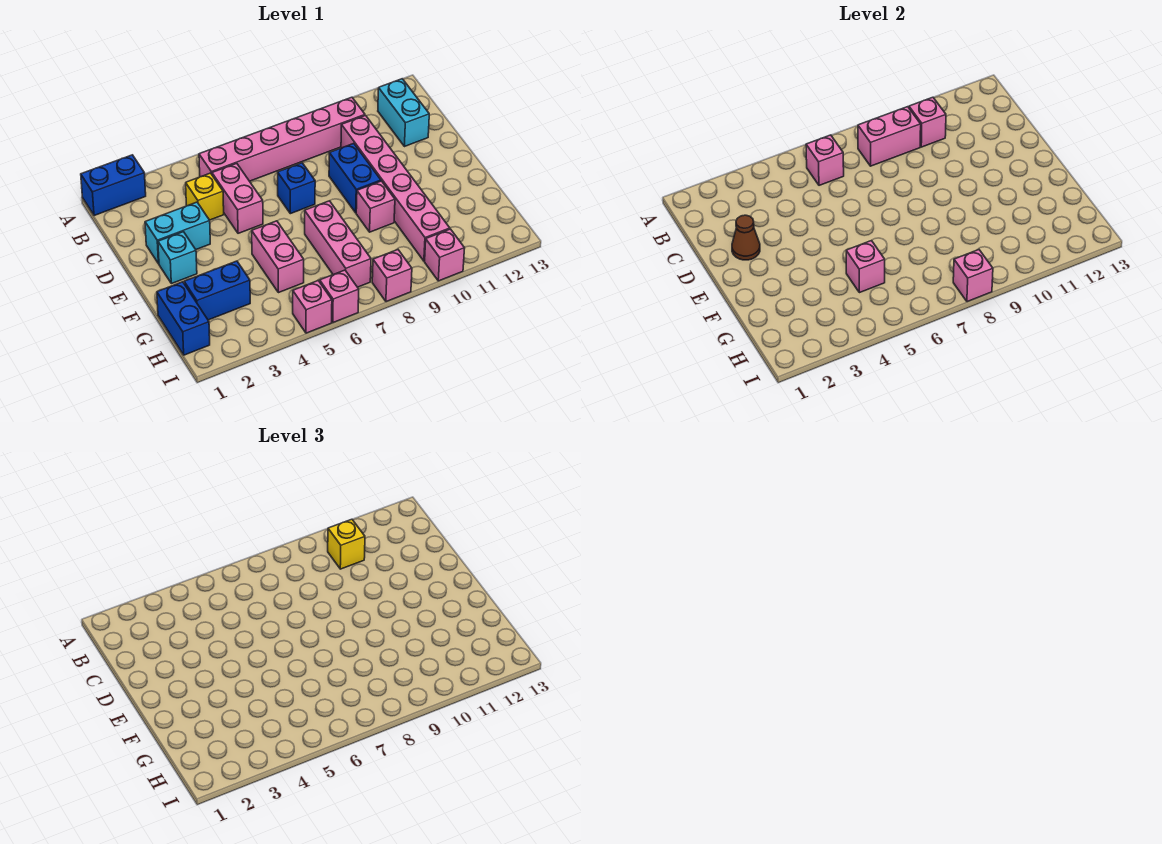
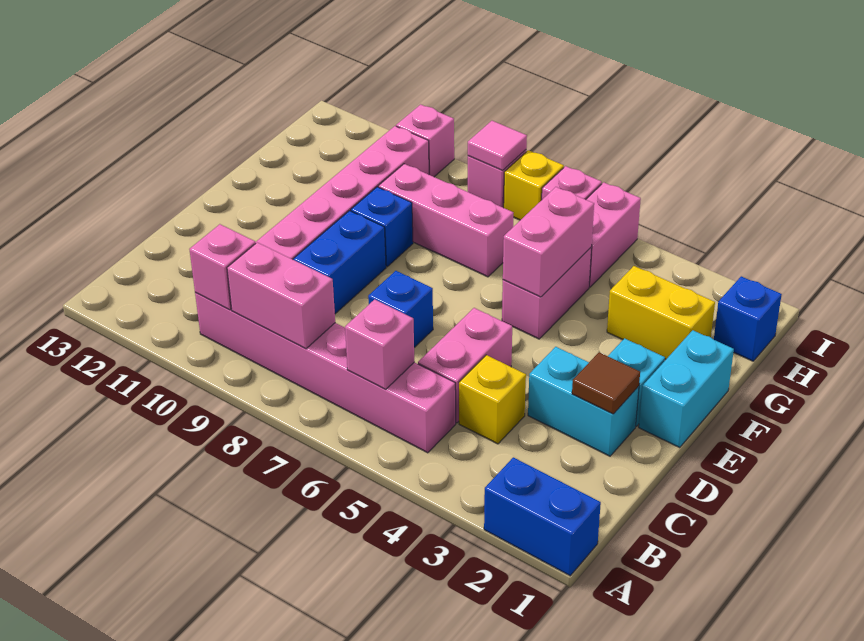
yellow brick B10 level 3 -> yellow brick I7 level 1
cyan brick B12:C12 level 1 -> cyan brick E1:F1 level 1
brown cone D2 level 2 -> brown tile D2 level 2
pink brick F7:H7 level 1 -> pink brick G7:G9 level 1
pink brick F9 level 1 -> blue brick F9 level 1
blue brick G1:H1 level 1 -> blue brick H1 level 1
blue brick G2:G3 level 1 -> yellow brick G2:G3 level 1
pink brick G5 level 2 -> pink brick F5:G5 level 2
pink brick I5 level 1 -> pink brick H5:I5 level 1
pink brick I8 level 2 -> pink tile I8 level 2

